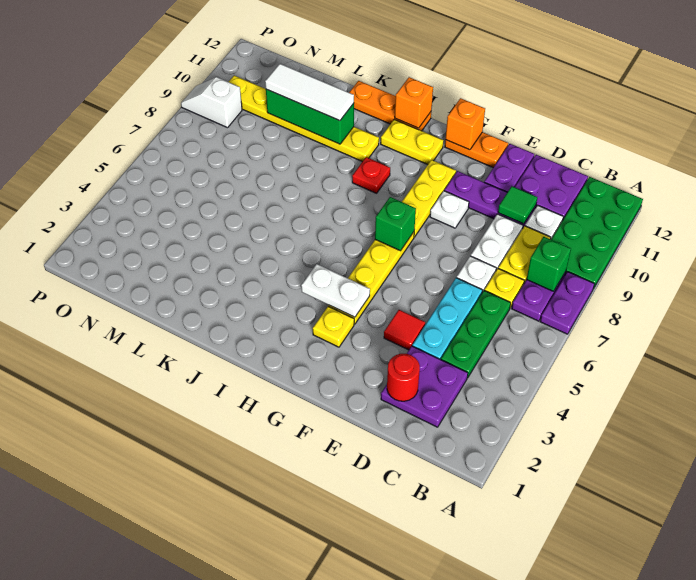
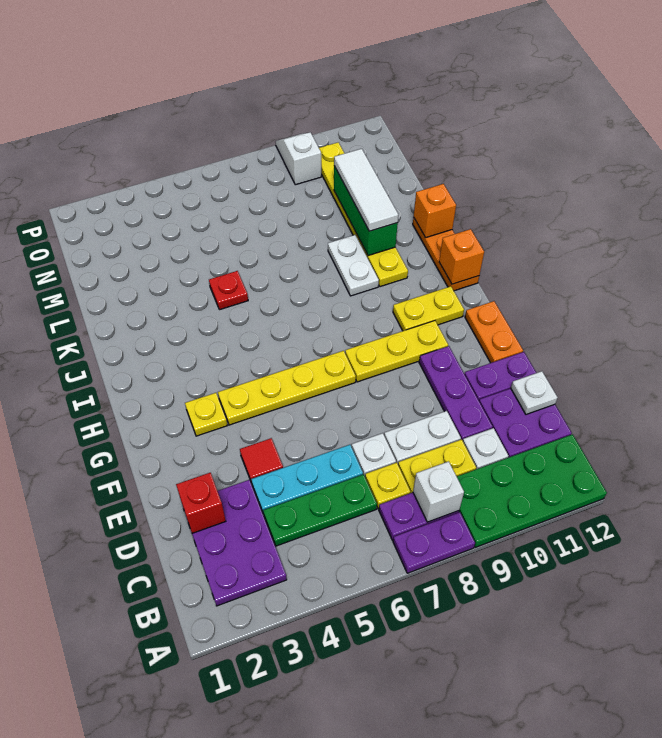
green brick B8 level 2 -> white brick B8 level 2
purple plate C2:D3 level 1 -> purple plate B2:D3 level 1
red round brick D2 level 2 -> red brick D2 level 2
green tile D10 level 2 -> none
white plate F9 level 1 -> white plate D12 level 2
white plate G4:H4 level 2 -> white plate J9:K9 level 1
green brick G7 level 2 -> none
orange brick G12 level 2 -> orange brick K12 level 2
yellow plate H11:I11 level 1 -> yellow plate H10:H11 level 1
red plate I9 level 1 -> red plate K5 level 1

